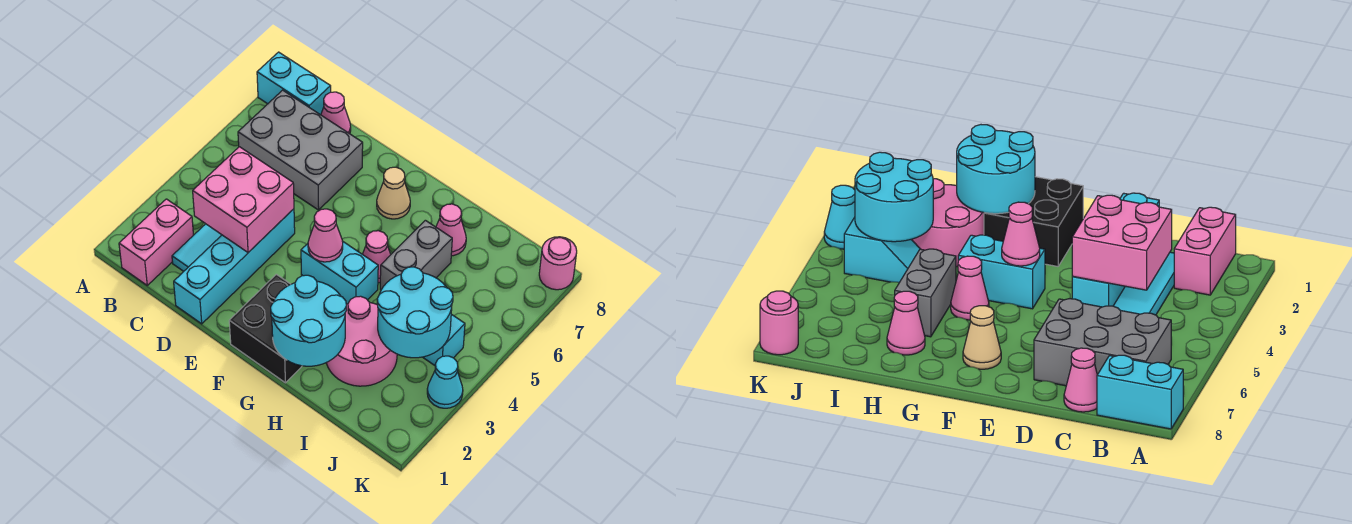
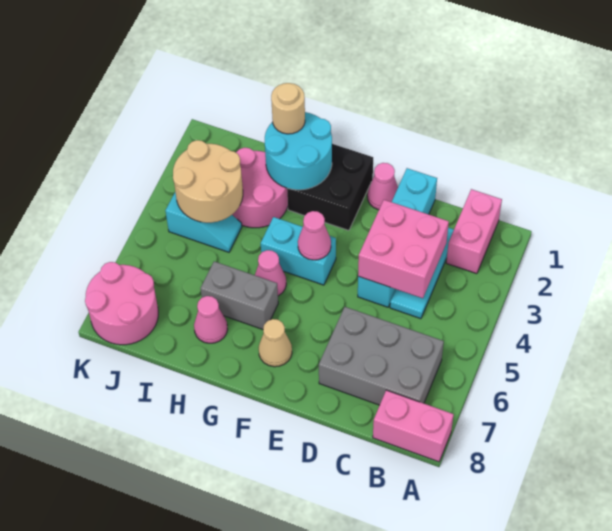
cyan brick A8:B8 level 1 -> pink brick A8:B8 level 1
pink cone C8 level 1 -> pink cone E1 level 1
none -> tan round brick H1 level 3
grey brick H5:H6 level 1 -> grey brick G6:H6 level 1
cyan round brick I3:J4 level 2 -> tan round brick I3:J4 level 2
cyan cone K3 level 1 -> none
pink round brick K8 level 1 -> pink round brick J7:K8 level 1

